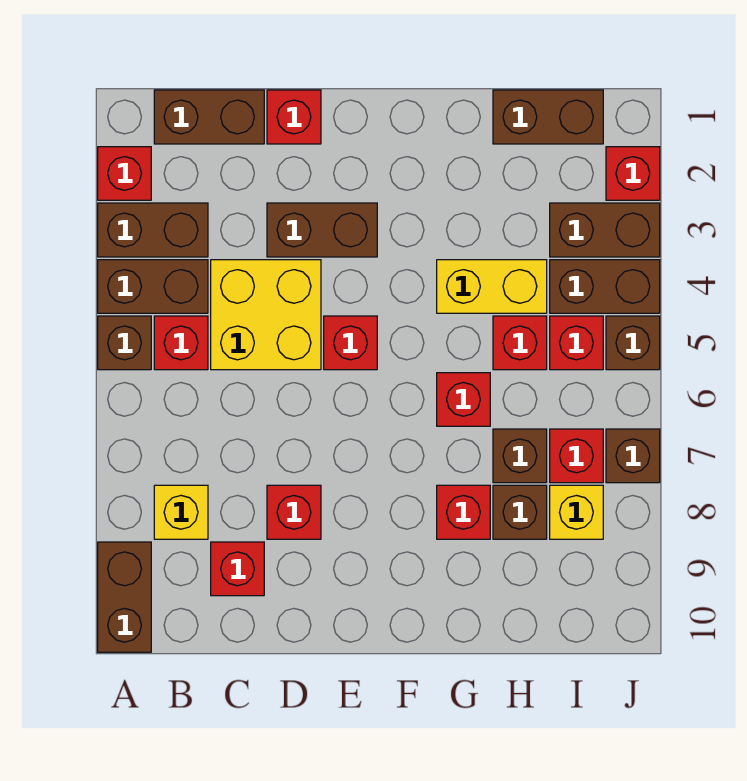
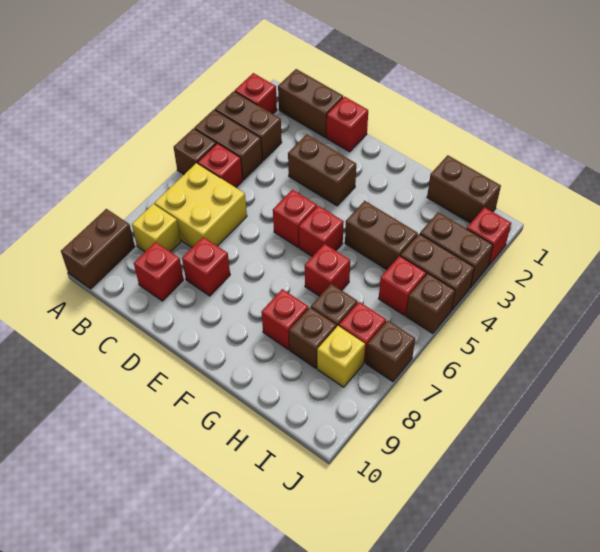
yellow brick C4:D5 level 1 -> yellow brick B6:C7 level 1
yellow brick G4:H4 level 1 -> brown brick G4:H4 level 1
red brick H5 level 1 -> red brick F5 level 1

